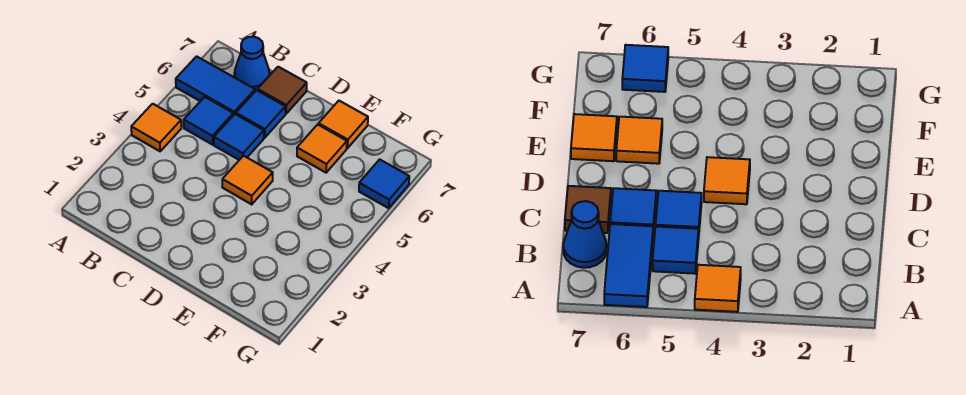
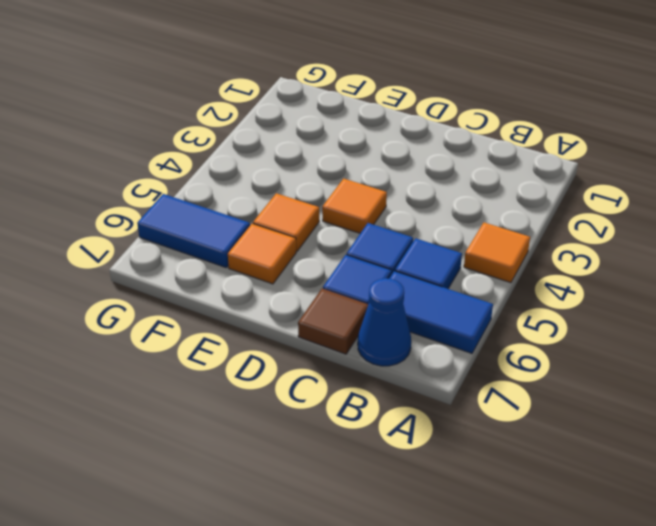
orange tile E7 level 1 -> orange tile E5 level 1
blue tile G6 level 1 -> blue tile F6:G6 level 1

